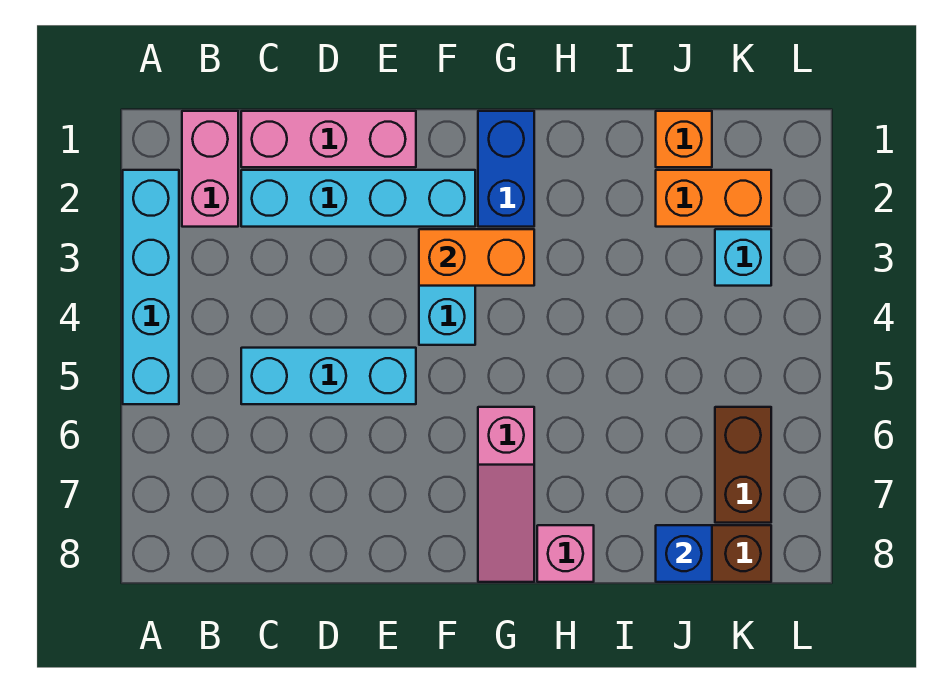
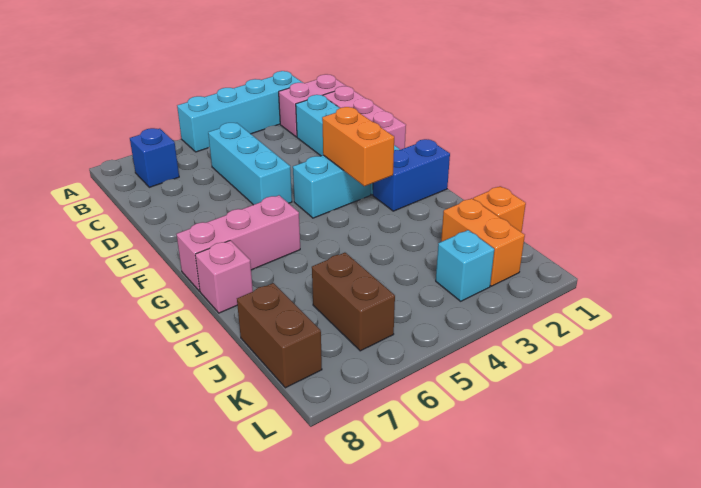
pink slope G6:G8 level 1 top 6 -> pink brick G6:G8 level 1
blue brick J8 level 2 -> blue brick B7 level 1
brown brick K6:K7 level 1 -> brown brick J6:K6 level 1

